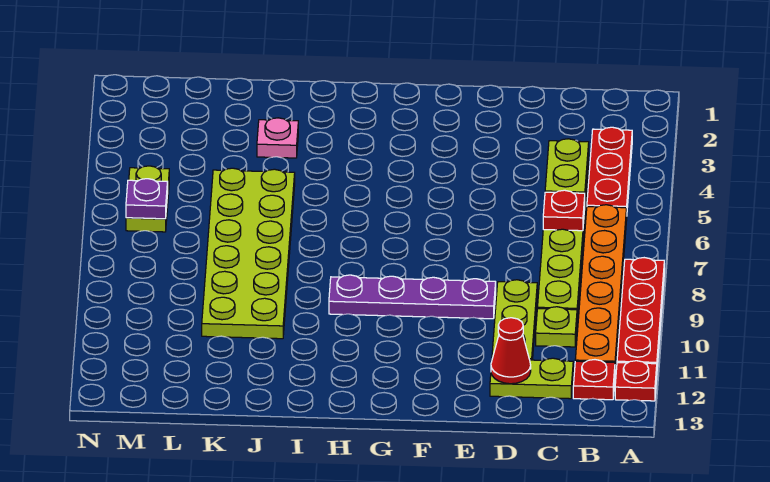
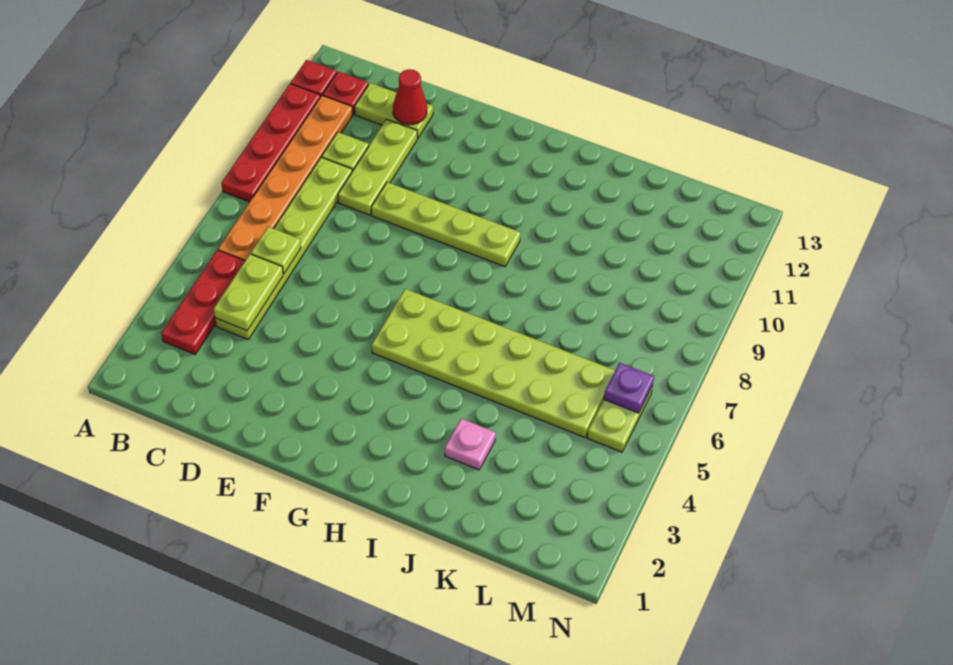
red plate C6 level 2 -> lime plate C6 level 2
purple plate E9:H9 level 1 -> lime plate E9:H9 level 1
lime plate J5:K10 level 1 -> lime plate G5:L6 level 1

